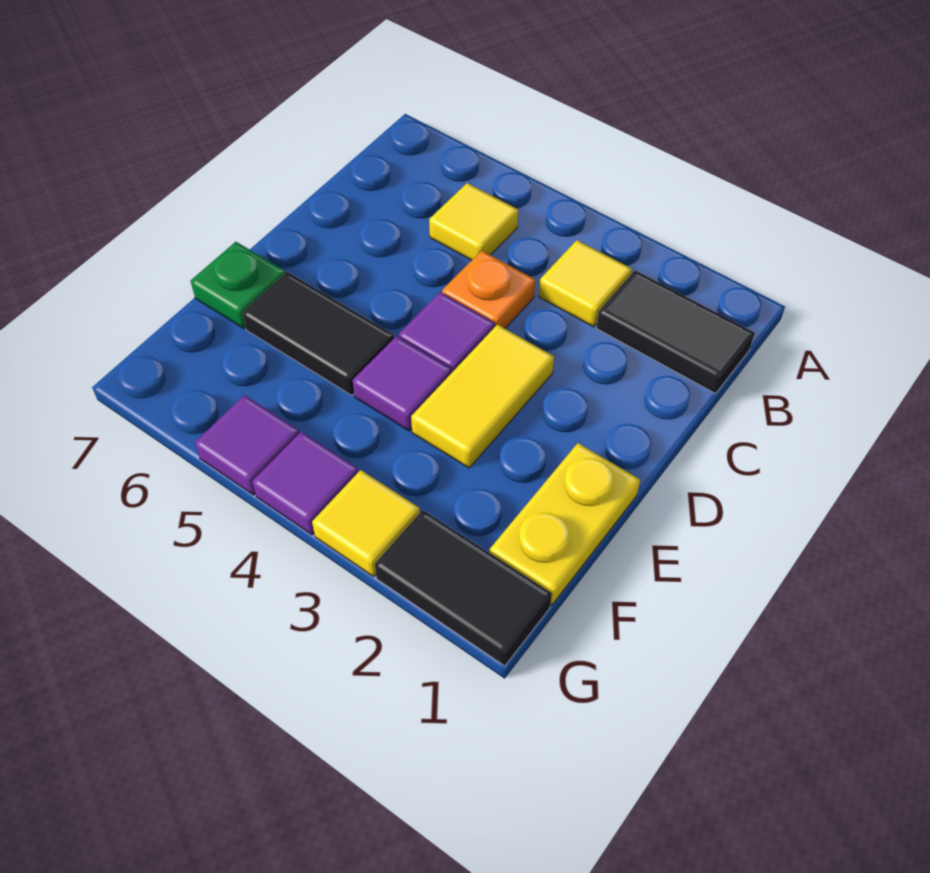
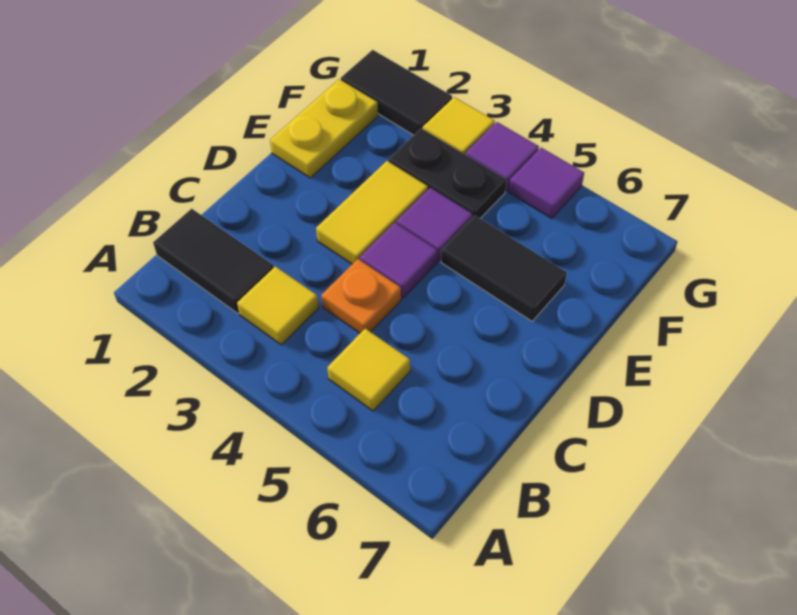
green plate E7 level 1 -> none
none -> black plate F3:F4 level 1

